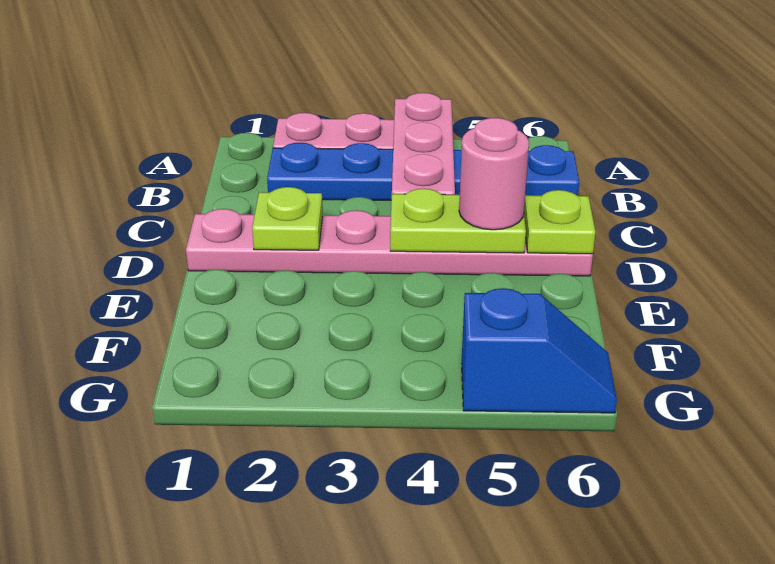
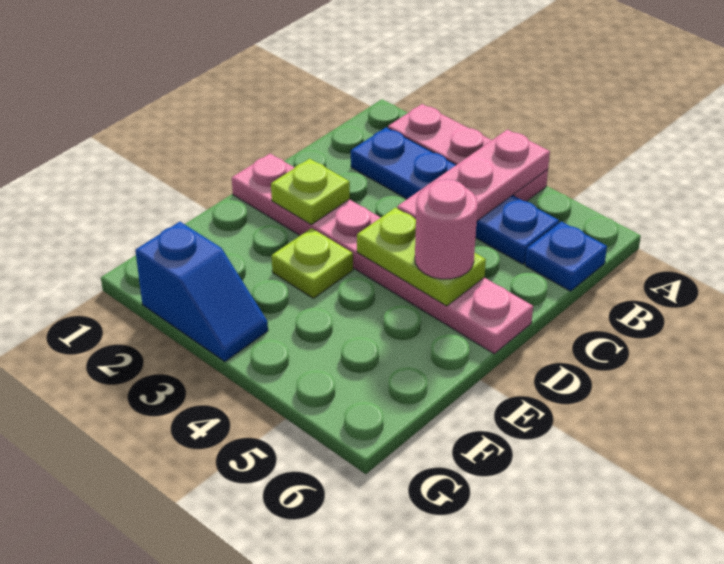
lime plate D6 level 2 -> lime plate E3 level 1
blue slope G5:G6 level 1 top 5 -> blue slope G2:G3 level 1 top 2

